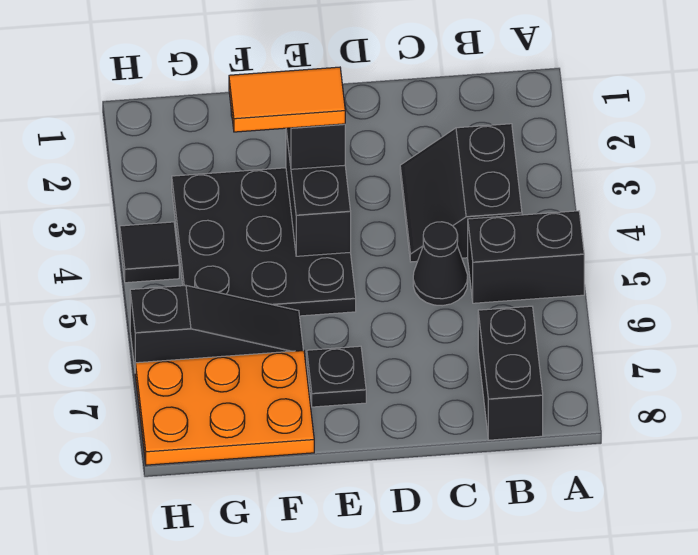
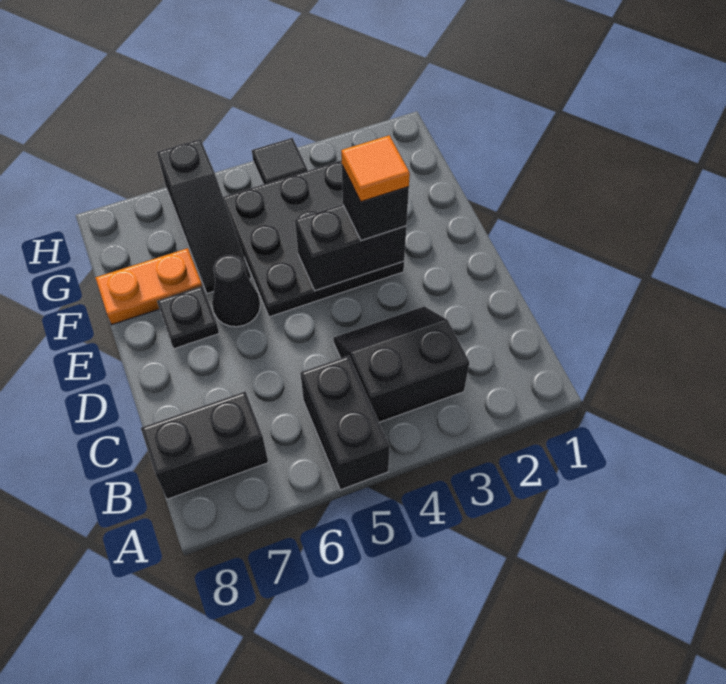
black cone C5 level 1 -> black cone E6 level 1
orange tile E3:F3 level 4 -> orange tile E3 level 4
orange plate F7:H8 level 1 -> orange plate F7:F8 level 1

